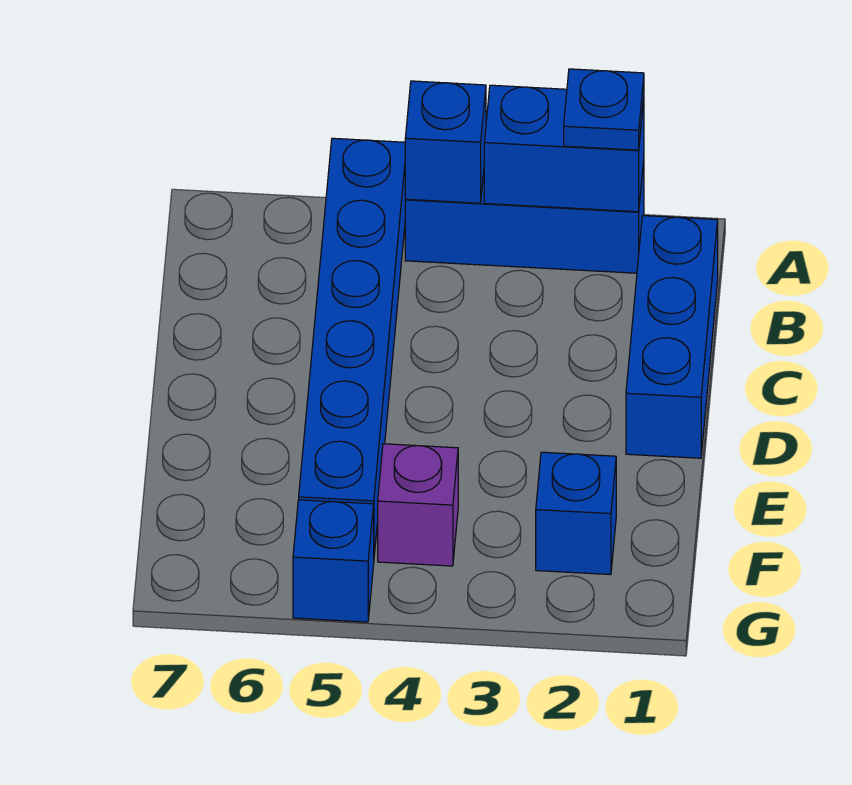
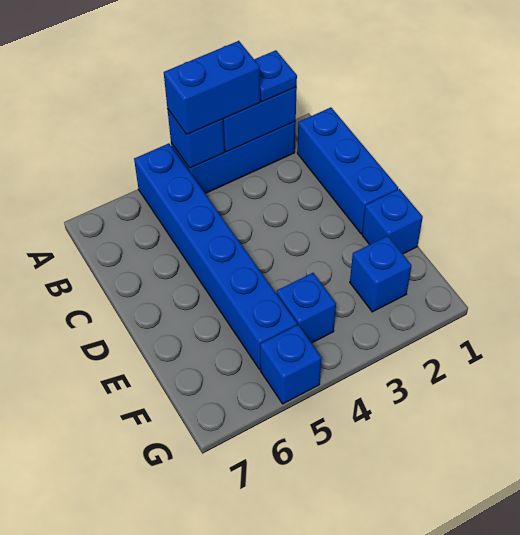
none -> blue brick A3:A4 level 3
none -> blue brick E1 level 1
purple brick F4 level 1 -> blue brick F4 level 1

